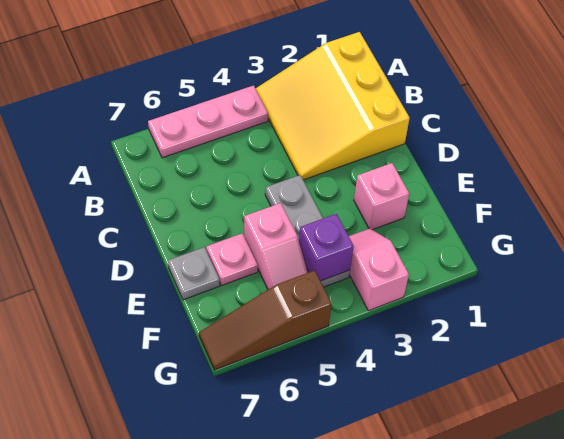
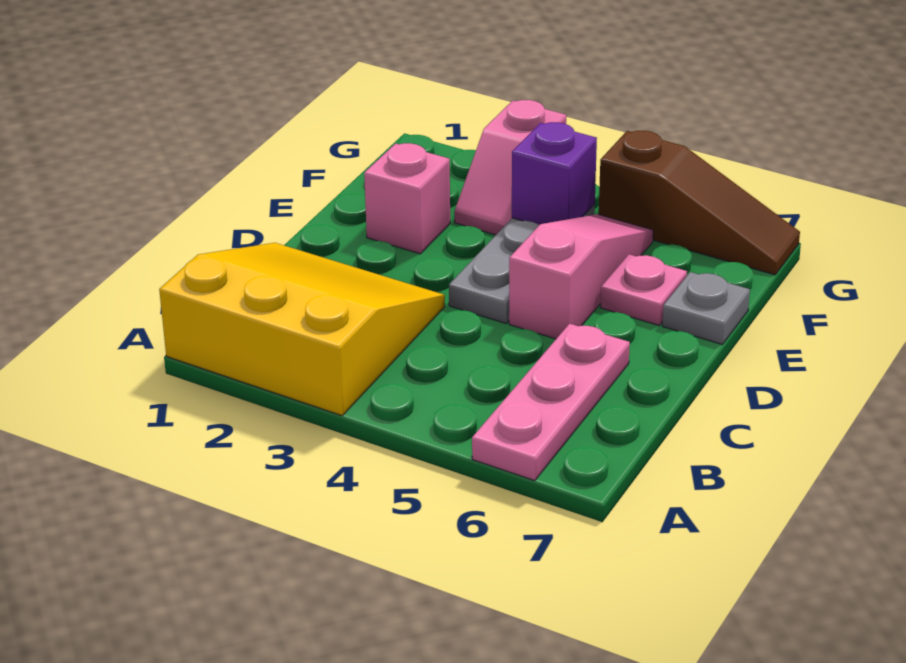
yellow slope A1:C3 level 1 top 1 -> yellow slope A1:C3 level 1 top A
pink plate A4:A6 level 1 -> pink plate A6:C6 level 1
pink slope E5:F5 level 1 top E -> pink slope D5:F5 level 1 top D

